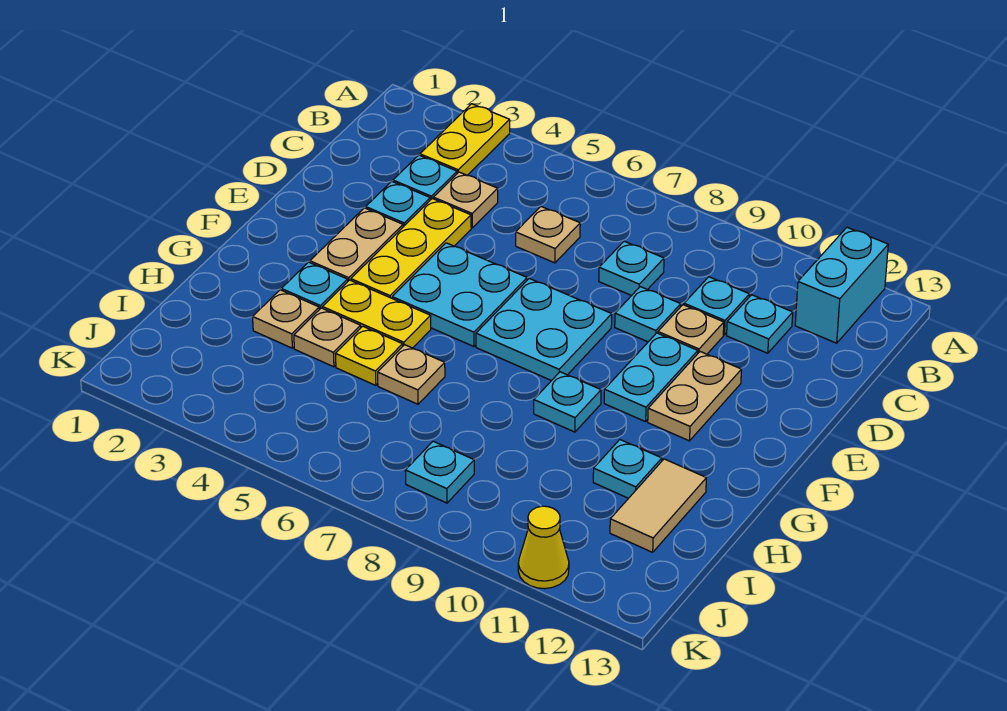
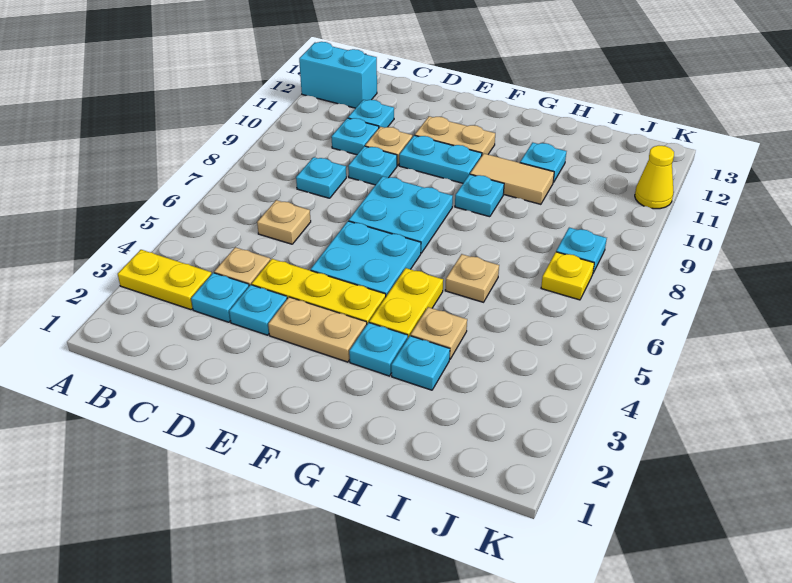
tan plate H3 level 1 -> cyan plate H3 level 1
yellow plate H5 level 1 -> yellow plate J7 level 1
tan tile H12:I12 level 1 -> tan tile G10:H10 level 1

